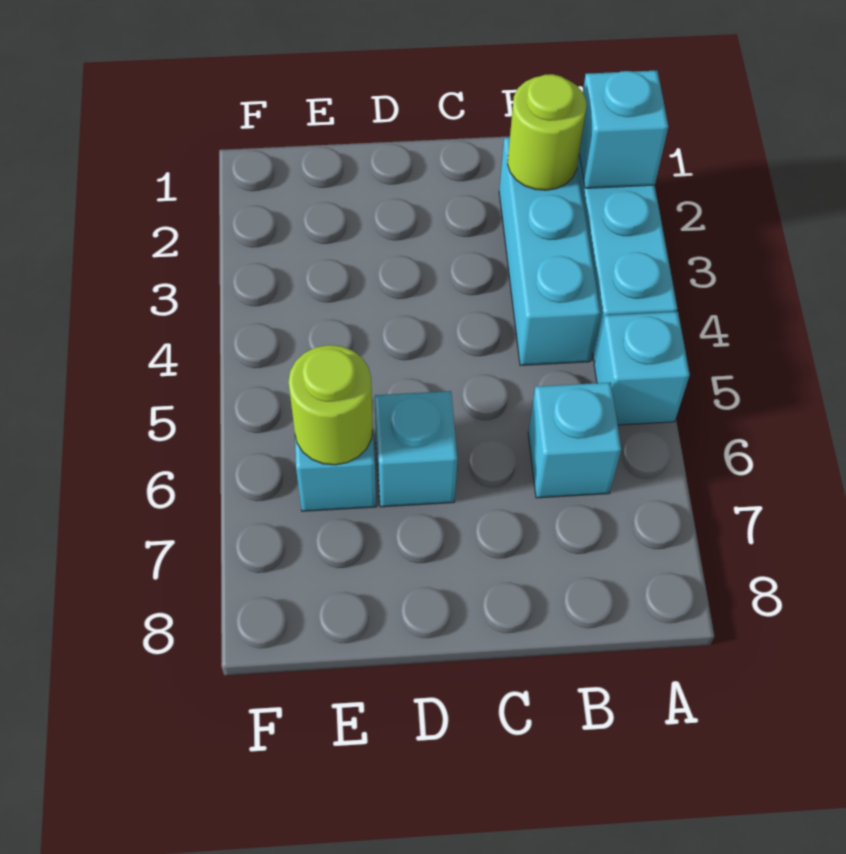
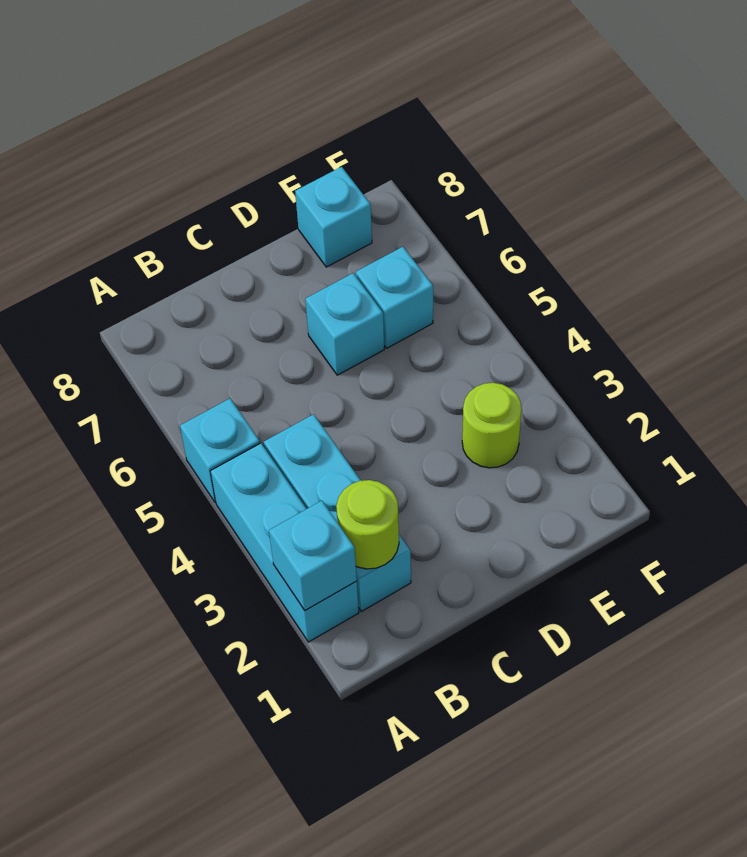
cyan brick B6 level 1 -> cyan brick E8 level 1
lime round brick E6 level 2 -> lime round brick E3 level 1

